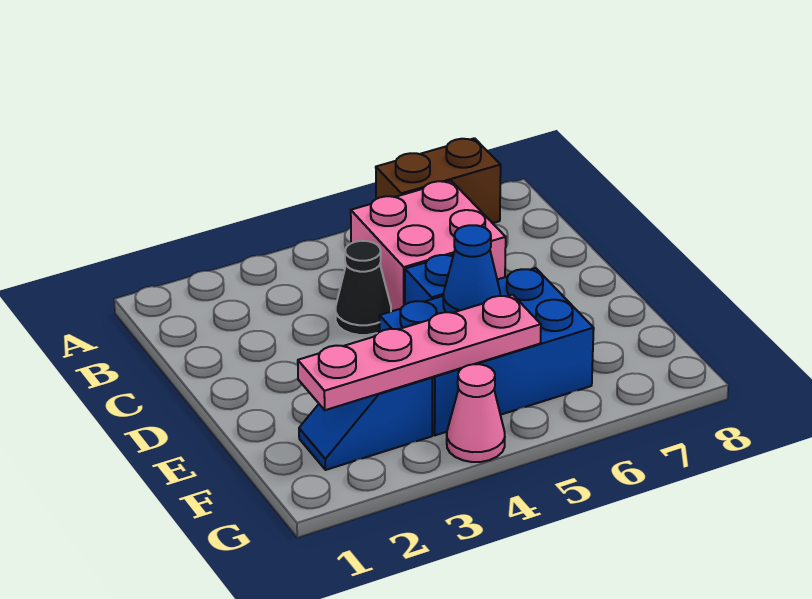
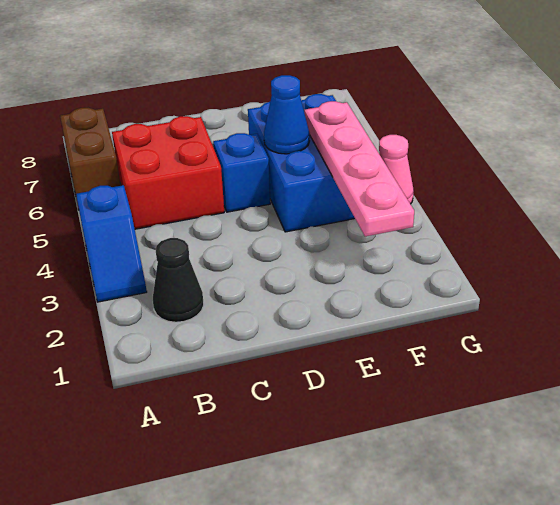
pink brick B5:C6 level 1 -> red brick B5:C6 level 1
black cone C4 level 1 -> black cone B2 level 1
blue slope F2:F3 level 1 top 3 -> blue slope A3:A4 level 1 top 4

